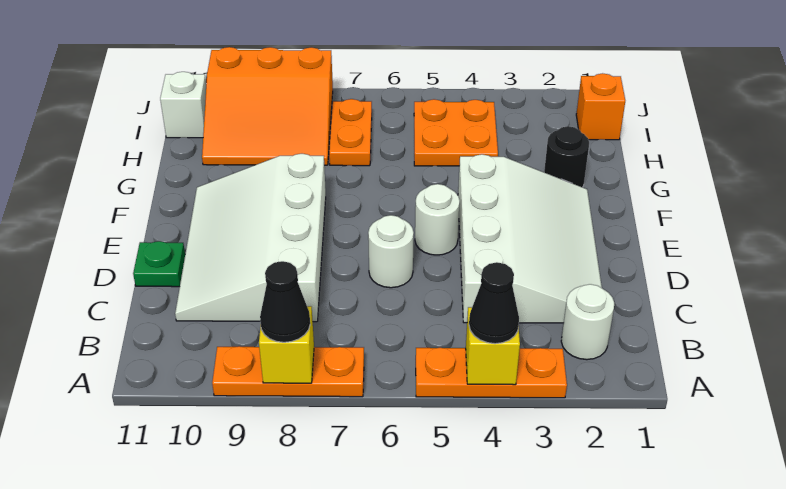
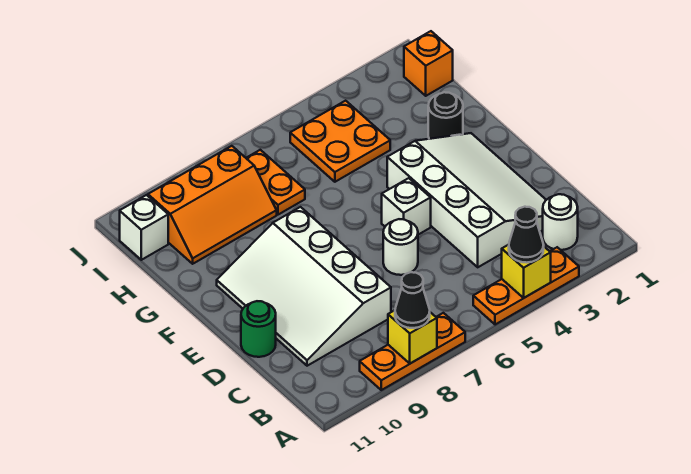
green plate D11 level 1 -> green round brick D11 level 1
white round brick E5 level 1 -> white brick E5 level 1
orange slope H8:J10 level 1 top J -> orange slope H8:I10 level 1 top I

